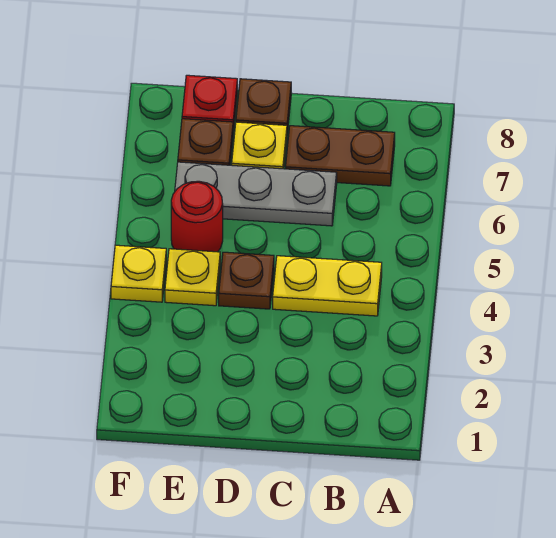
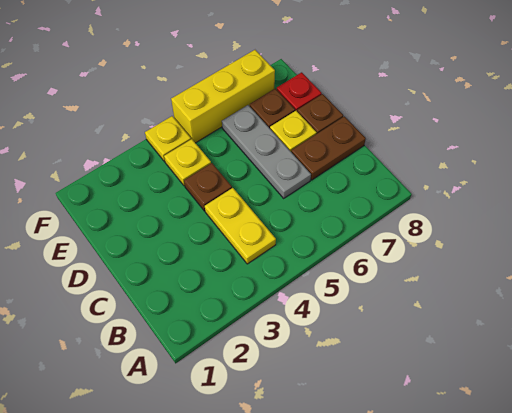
brown plate B7:C7 level 1 -> brown plate C7:C8 level 1
red round brick E5 level 1 -> none
none -> yellow brick F5:F7 level 1

